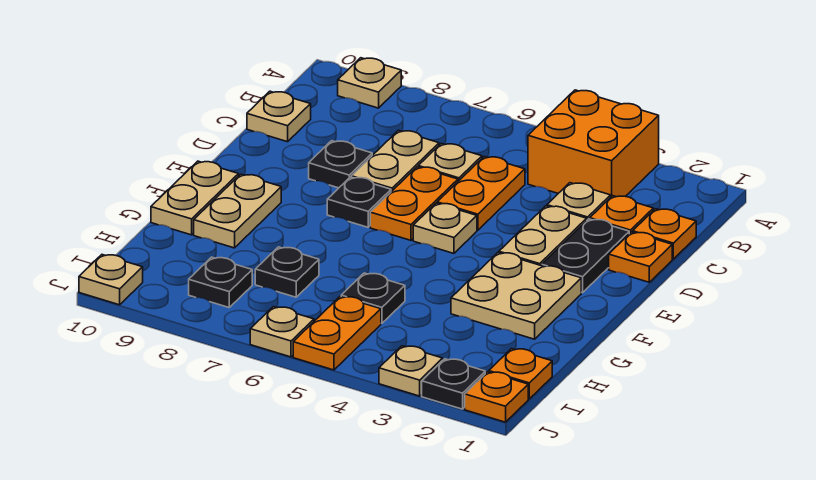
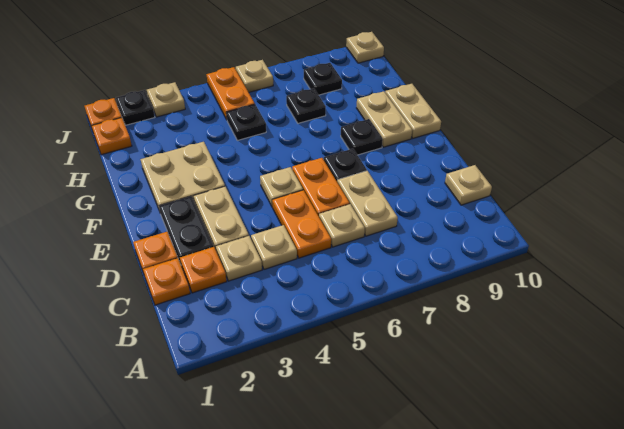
orange brick A3:B4 level 1 -> none
tan plate A9 level 1 -> tan plate C4 level 1
black plate D8 level 1 -> black plate F8 level 1

